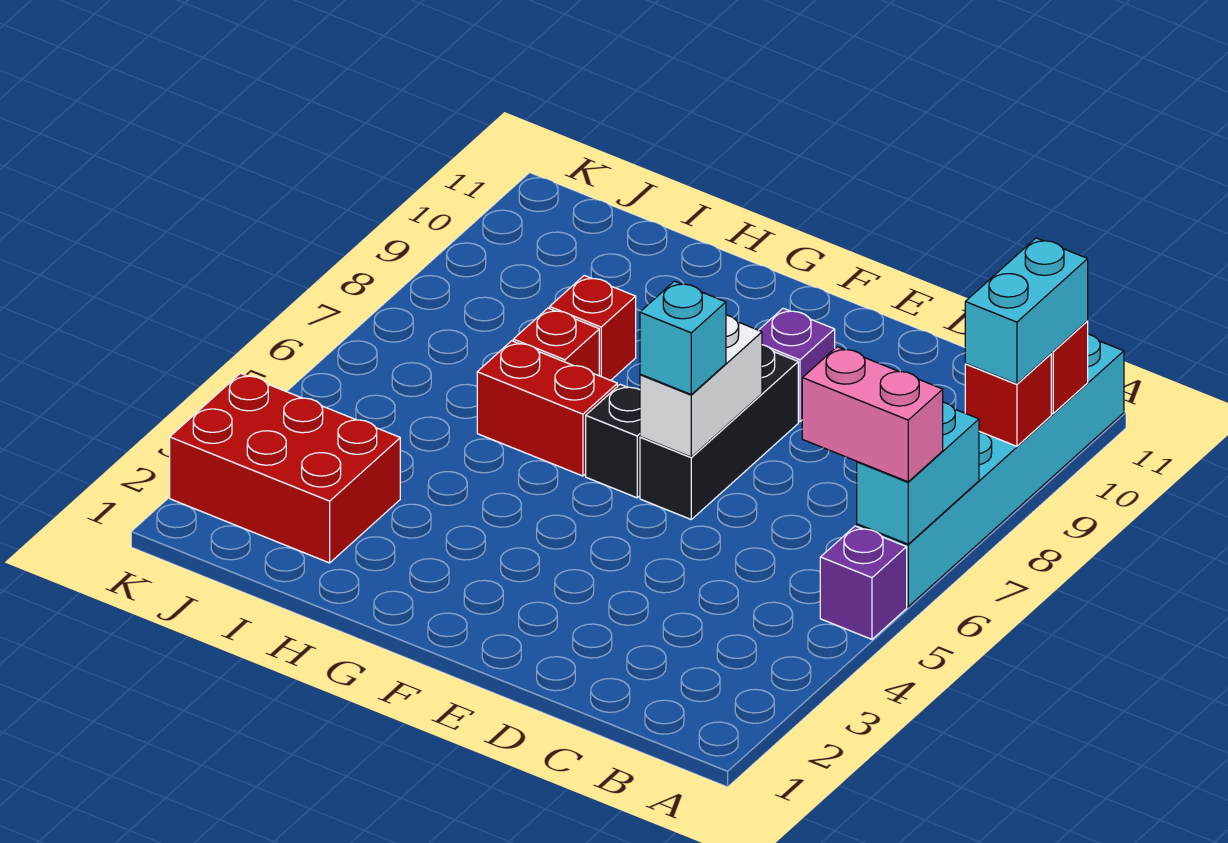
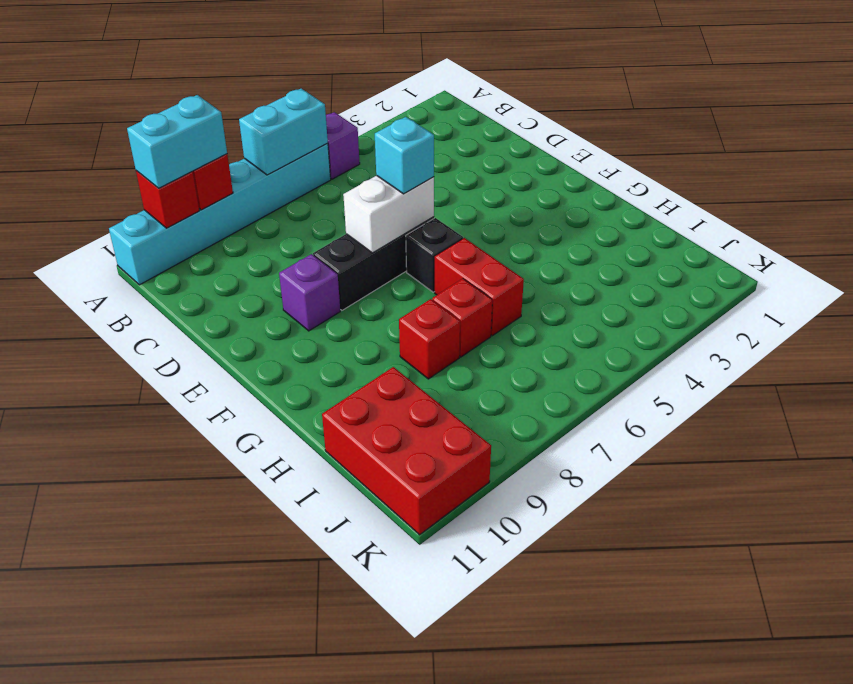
pink brick A6:B6 level 3 -> none
red brick I2:K3 level 1 -> red brick I10:K11 level 1

